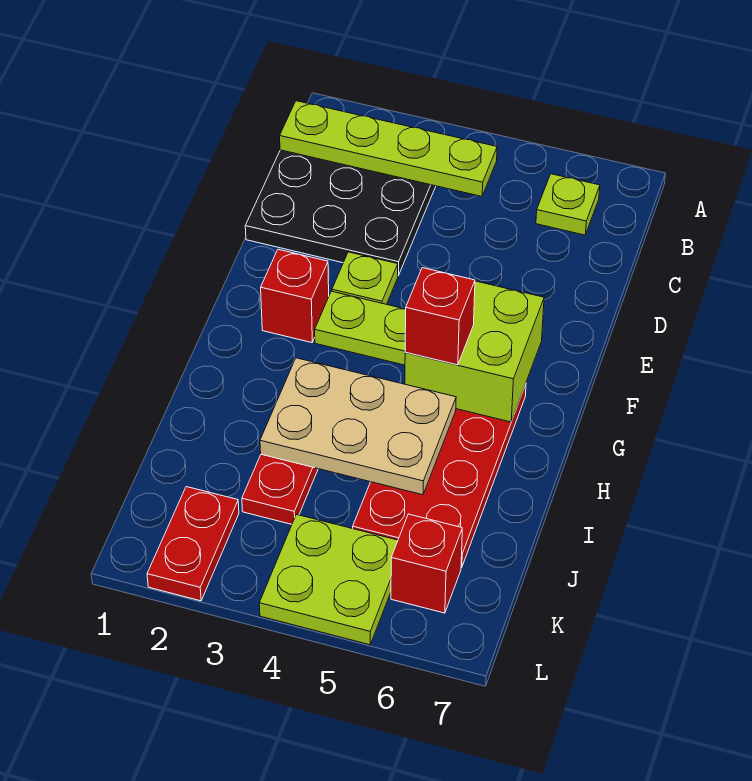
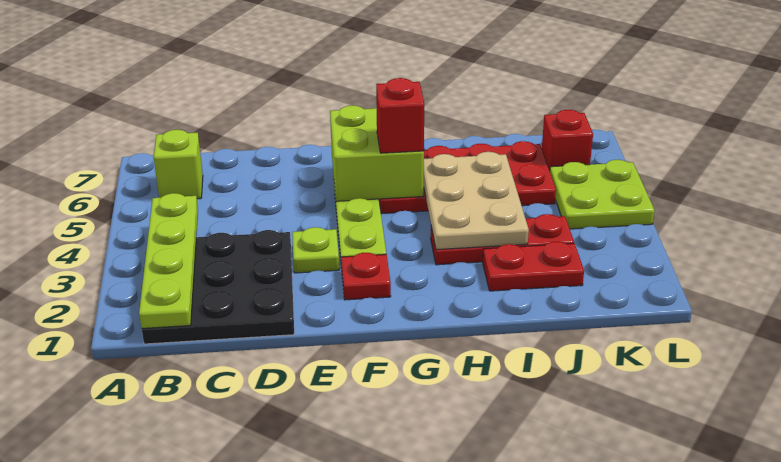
lime plate B6 level 1 -> lime brick B6 level 1
red brick F2 level 1 -> red plate F2 level 1
red plate K2:L2 level 1 -> red plate I2:J2 level 1

